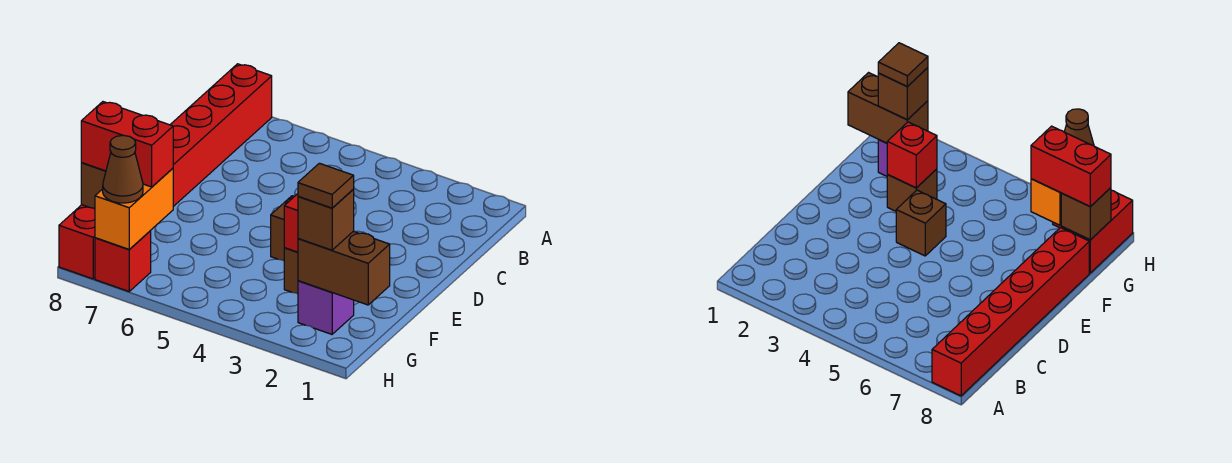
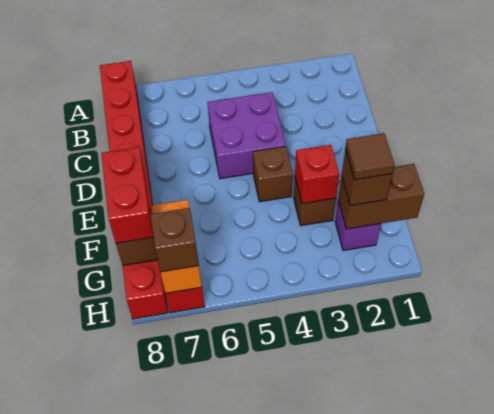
none -> purple brick C4:D5 level 1
red brick G7:G8 level 3 -> red brick F8:G8 level 3
brown cone H7 level 3 -> brown brick H7 level 3

